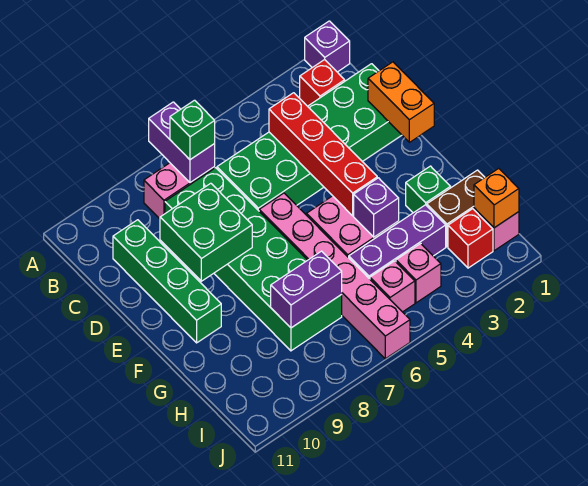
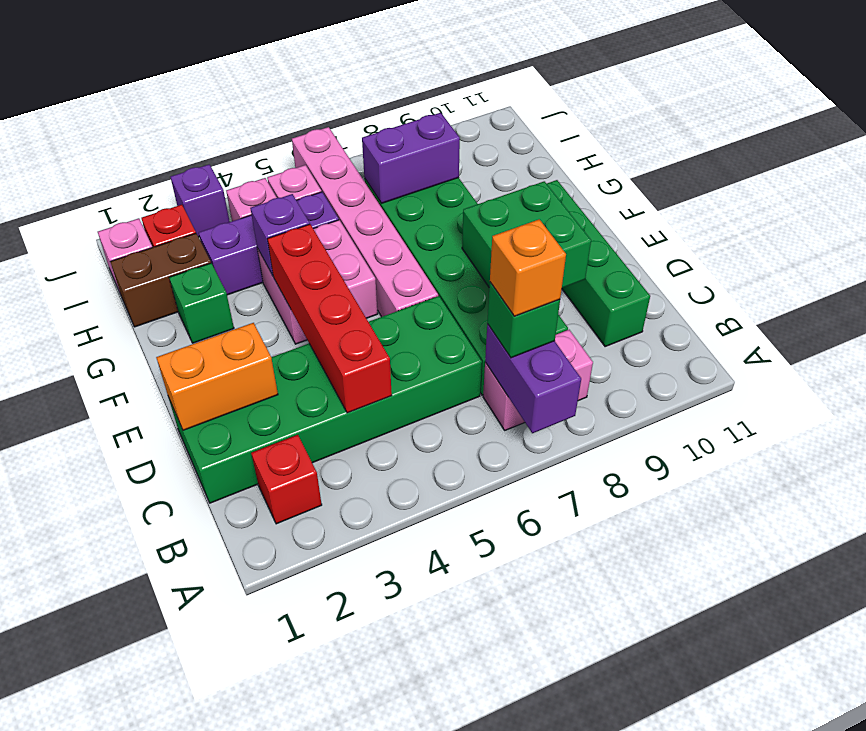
purple brick A1 level 1 -> purple brick J3 level 1
orange brick D1:E1 level 2 -> orange brick D1:D2 level 2
orange brick I1 level 2 -> orange brick B7 level 4

